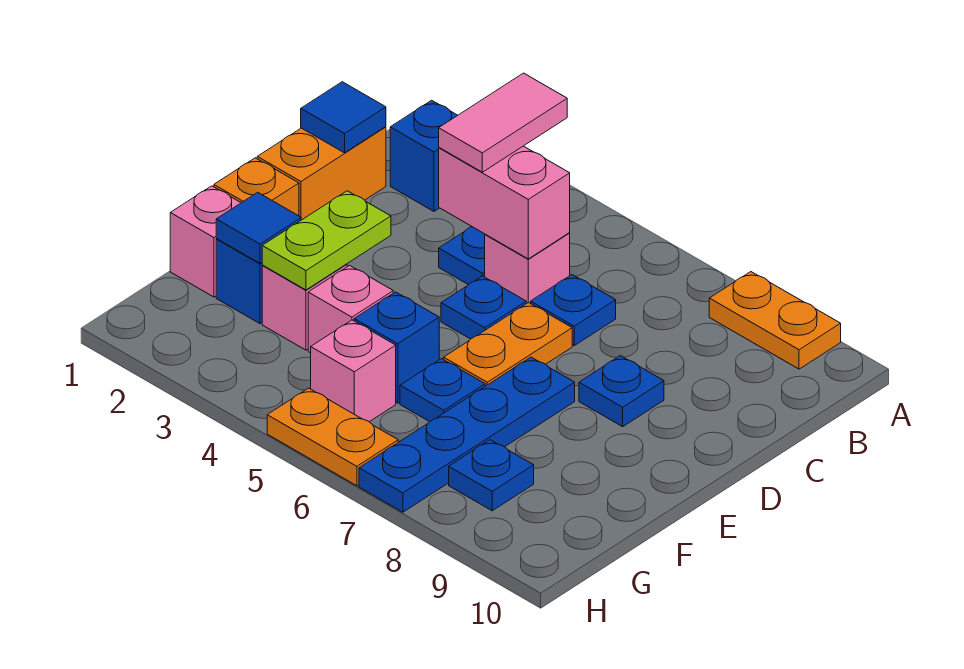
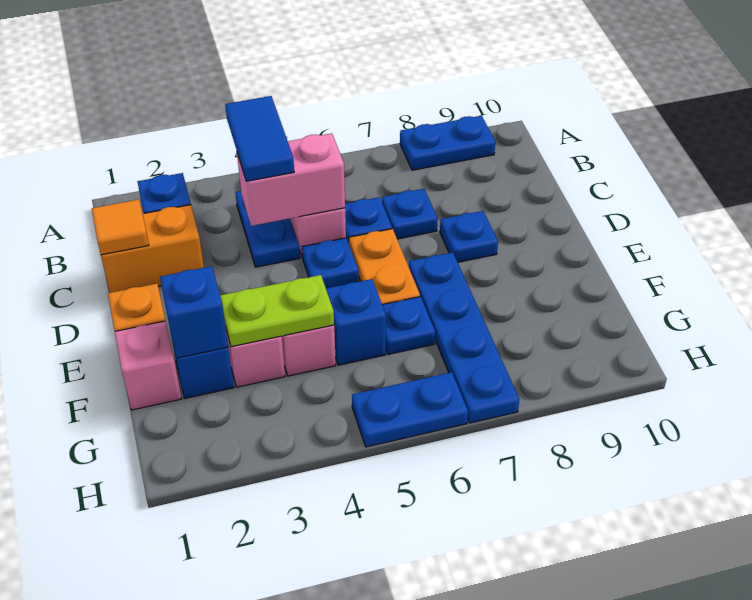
orange plate A8:A9 level 1 -> blue plate A8:A9 level 1
pink tile B4:C4 level 3 -> blue tile B4:C4 level 3
orange brick C1:D1 level 1 -> orange brick C1:C2 level 1
blue tile C1 level 2 -> orange tile C1 level 2
lime plate E3:F3 level 2 -> lime plate F3:F4 level 2
blue tile F2 level 2 -> blue brick F2 level 2
pink brick G5 level 1 -> none
blue plate G8 level 1 -> blue plate C7 level 1
orange plate H5:H6 level 1 -> blue plate H5:H6 level 1

